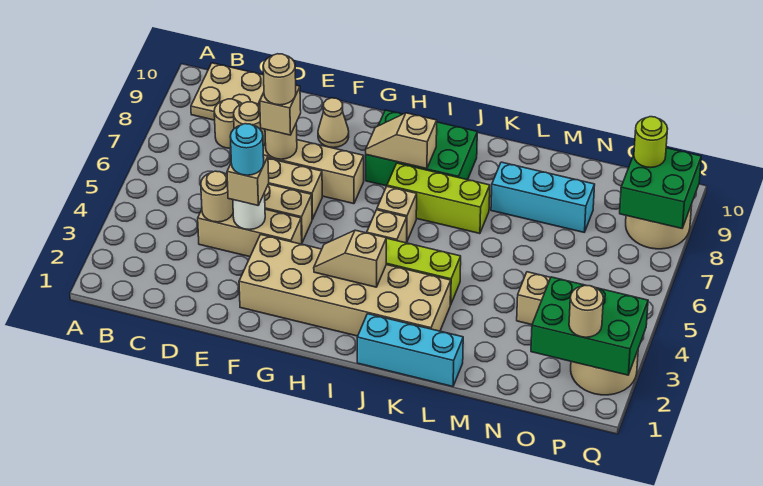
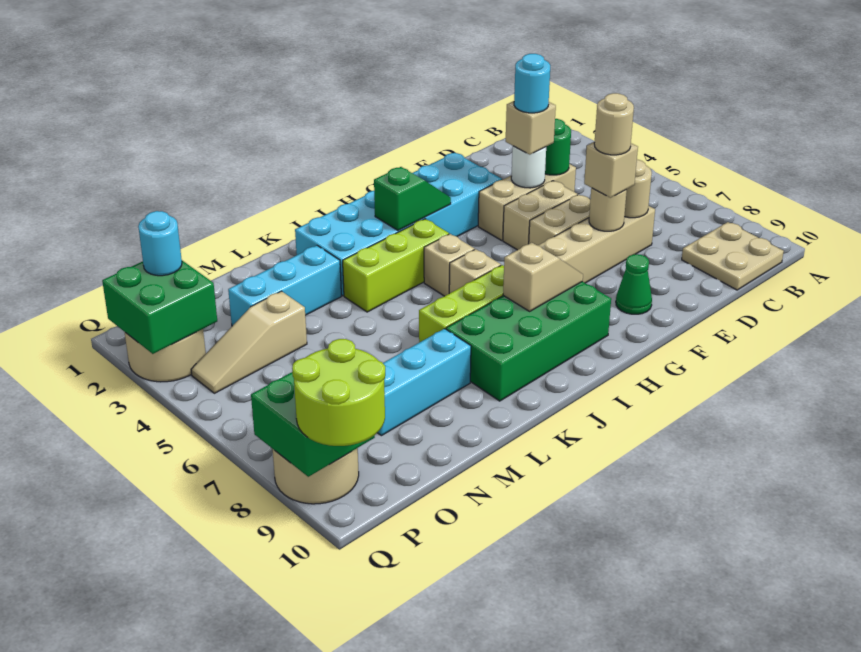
tan round brick C8 level 1 -> none
tan round brick D4 level 2 -> green round brick D4 level 2
tan brick F2:K3 level 1 -> cyan brick F2:K3 level 1
tan cone F9 level 1 -> green cone F9 level 1
tan slope H3:I3 level 2 top I -> green slope H3:I3 level 2 top I
green brick H8:J9 level 1 -> green brick H8:K9 level 1
cyan brick J1:L1 level 1 -> cyan brick L3:N3 level 1
green brick O2:Q3 level 2 -> green brick P2:Q3 level 2
tan round brick P2 level 3 -> cyan round brick P2 level 3
lime round brick P9 level 3 -> lime round brick P9:Q10 level 3

